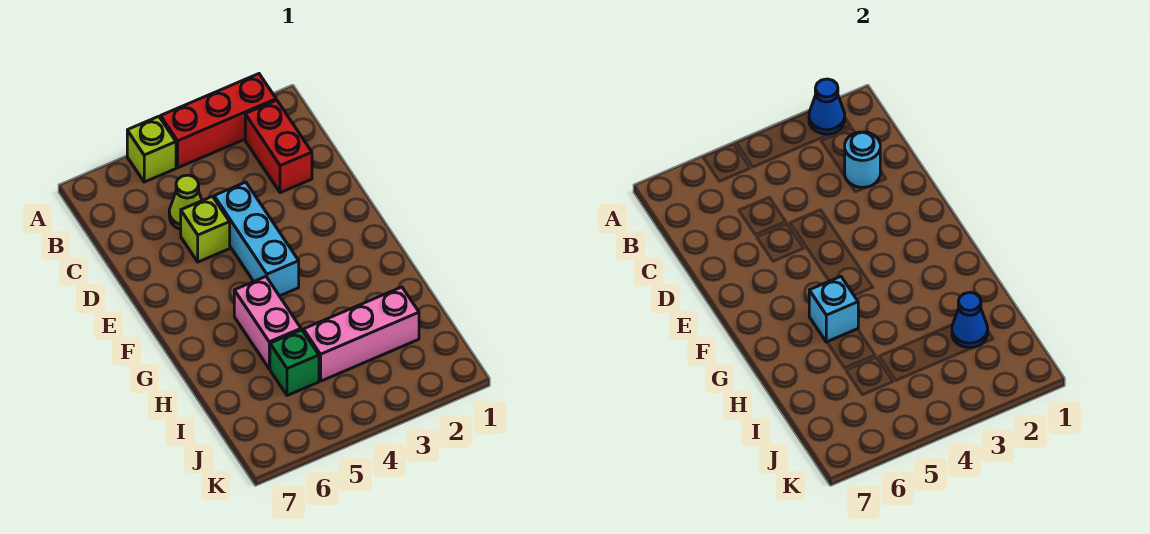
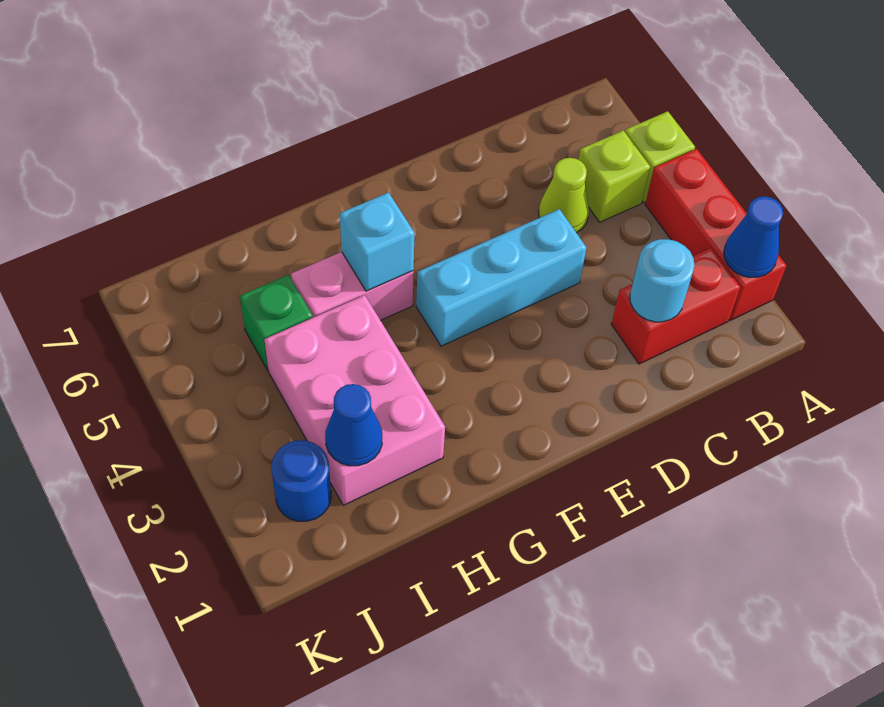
lime brick D5 level 1 -> lime brick B5 level 1
pink brick I2:I4 level 1 -> pink brick H2:I4 level 1
none -> blue round brick J2 level 1

